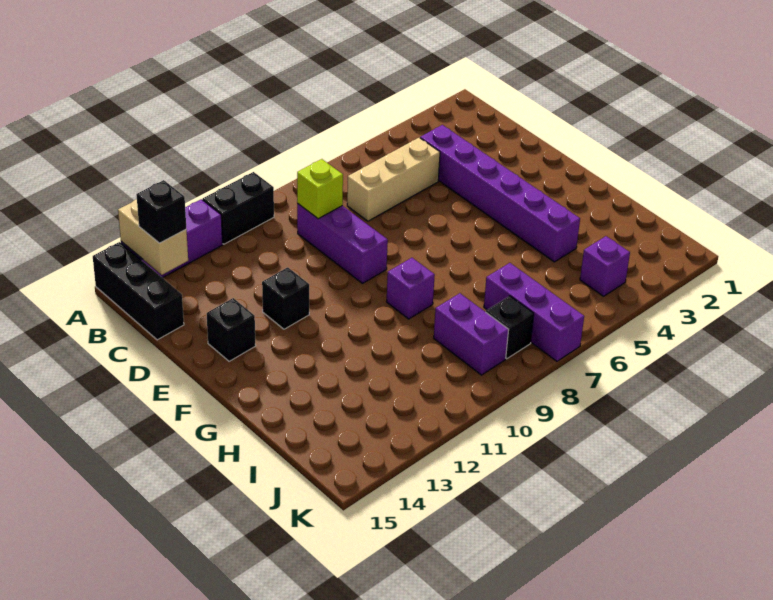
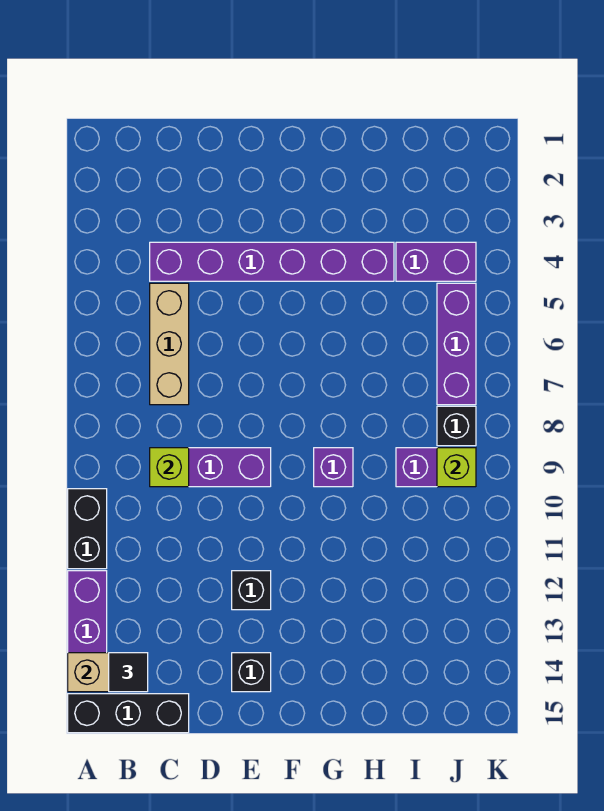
black brick B14 level 3 -> black tile B14 level 3
purple brick I7:K7 level 1 -> purple brick J5:J7 level 1
purple brick J4 level 1 -> purple brick I4:J4 level 1
none -> lime brick J9 level 2

